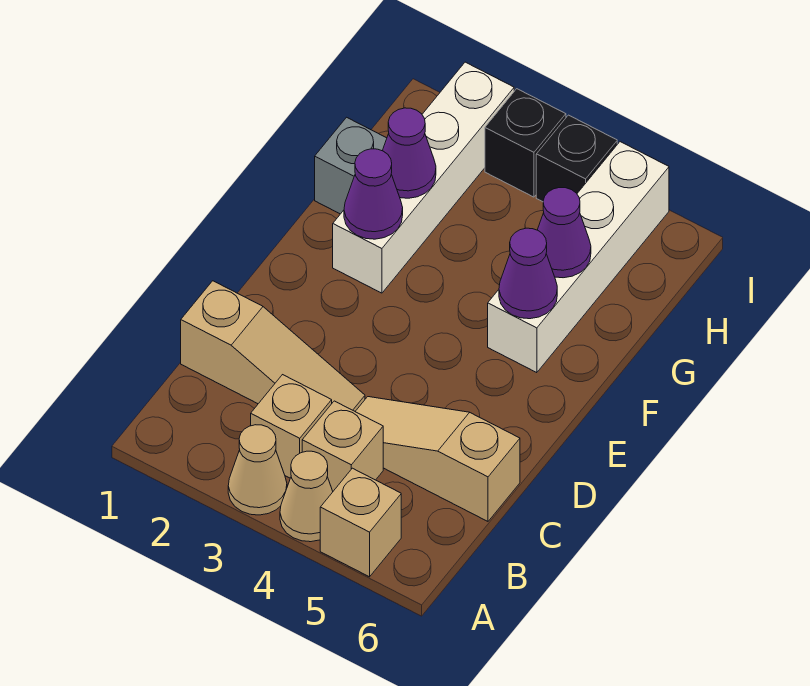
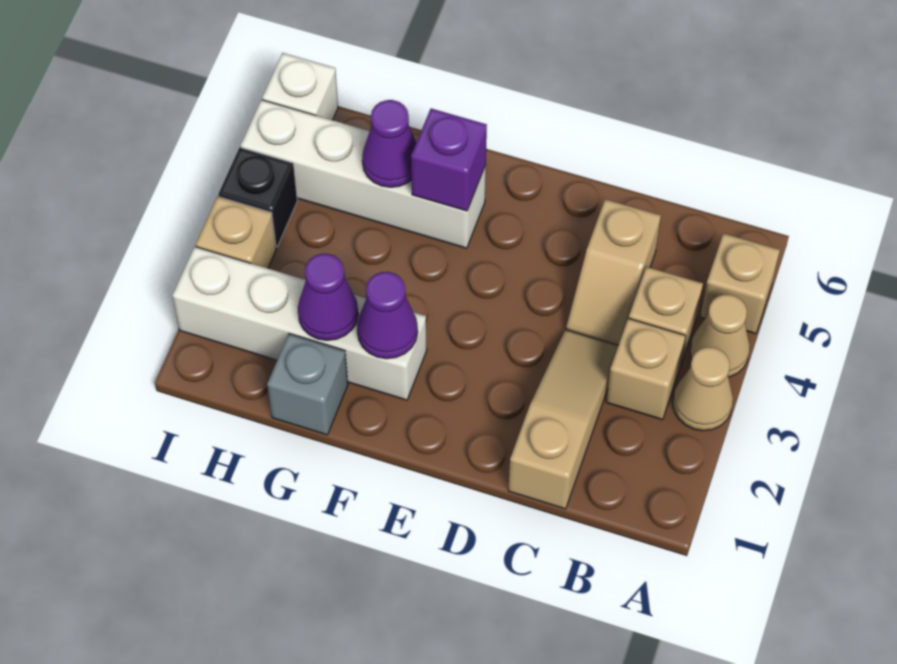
tan slope C4:C6 level 1 top 6 -> tan slope C4:C5 level 1 top 5
purple cone F5 level 2 -> purple brick F5 level 2
black brick I3 level 1 -> tan brick I3 level 1
none -> white brick I6 level 1

